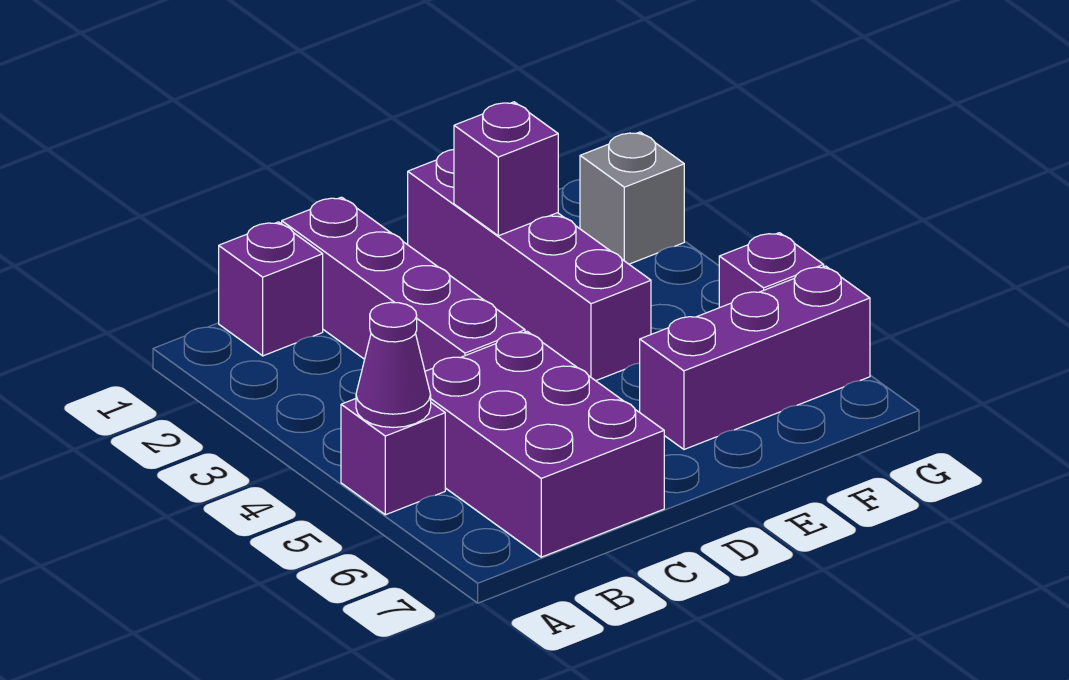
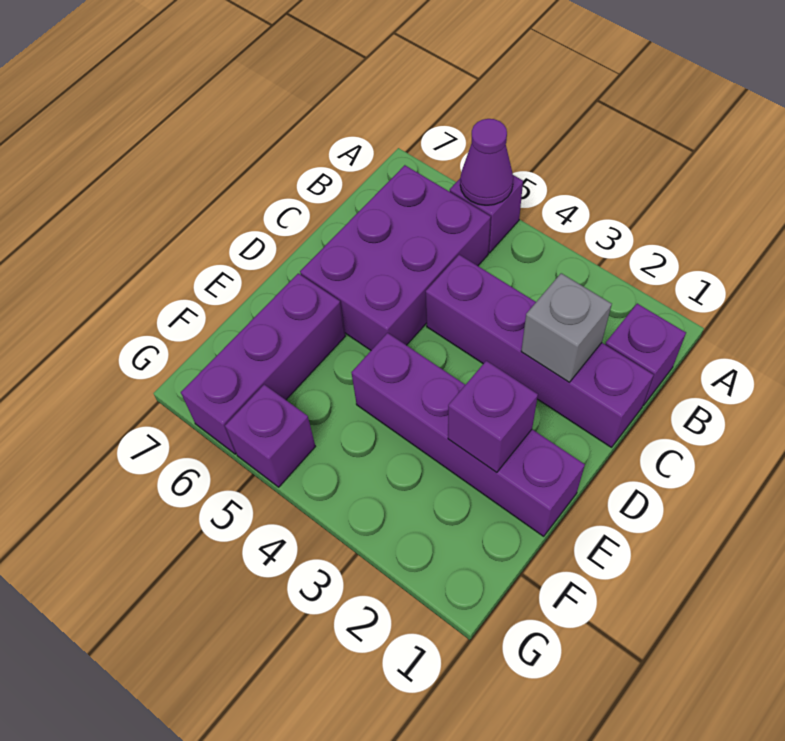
purple brick B5:C7 level 1 -> purple brick B5:D6 level 1
grey brick G2 level 1 -> grey brick C2 level 2

